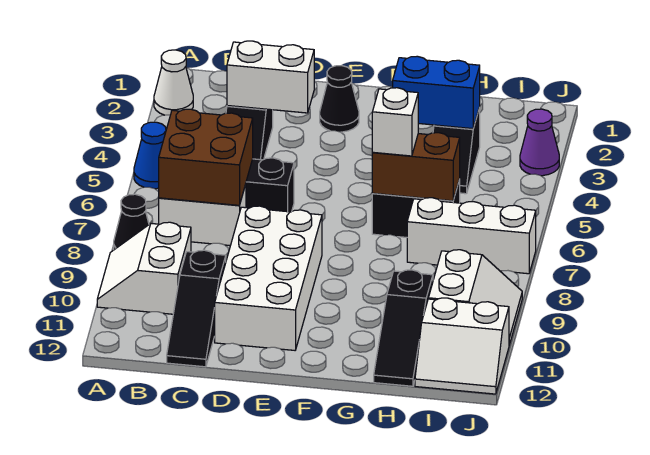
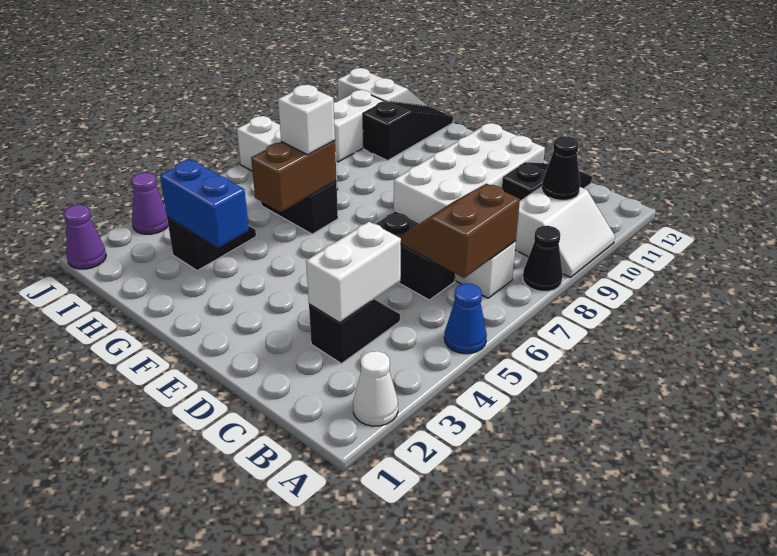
brown brick B6:C7 level 2 -> brown slope B6:C7 level 2 top B
white brick C3:D3 level 2 -> white brick C3:C4 level 2
black cone E2 level 1 -> black cone B10 level 2
brown brick G6:H6 level 2 -> brown brick G5:G6 level 2
none -> purple cone J1 level 1

